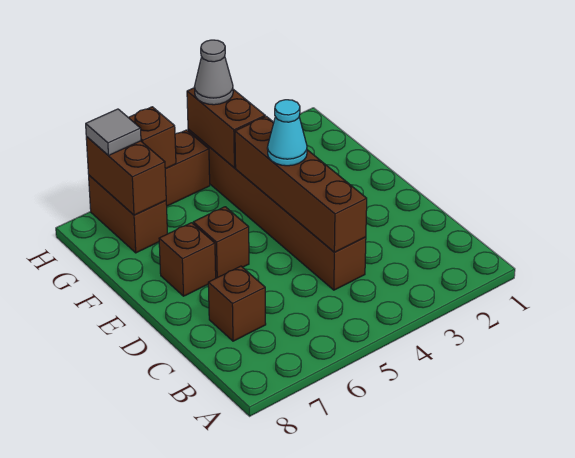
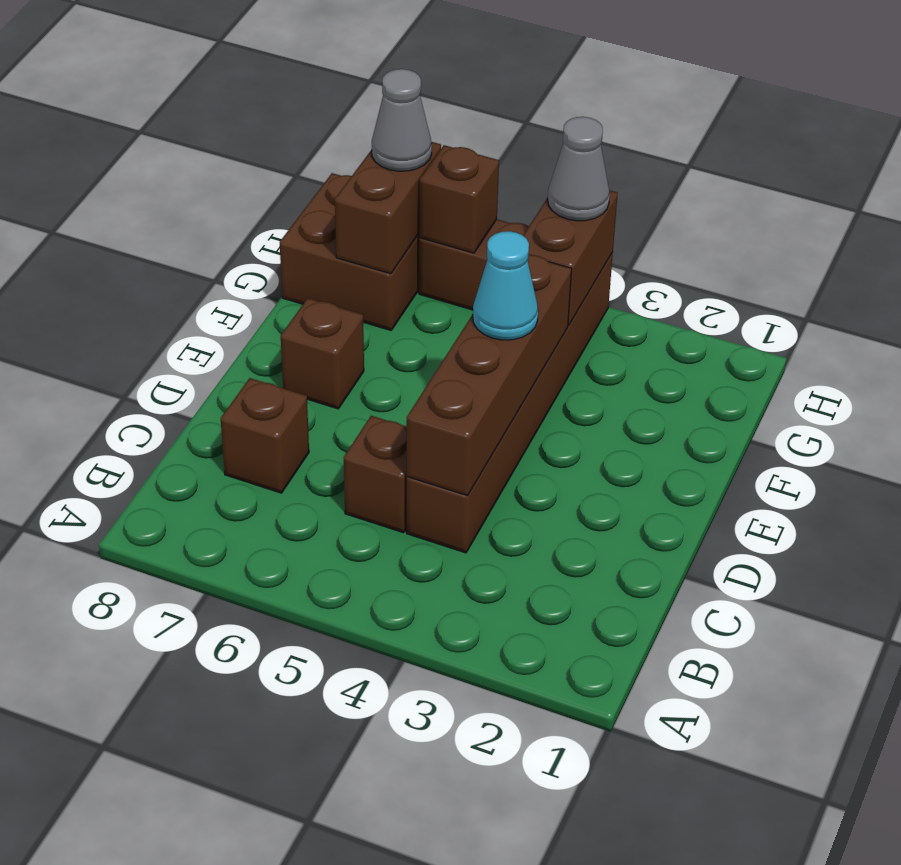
brown brick E6 level 1 -> brown brick C5 level 1
brown brick G7:H7 level 1 -> brown brick G7:H8 level 1
grey tile H7 level 3 -> grey cone H7 level 3

